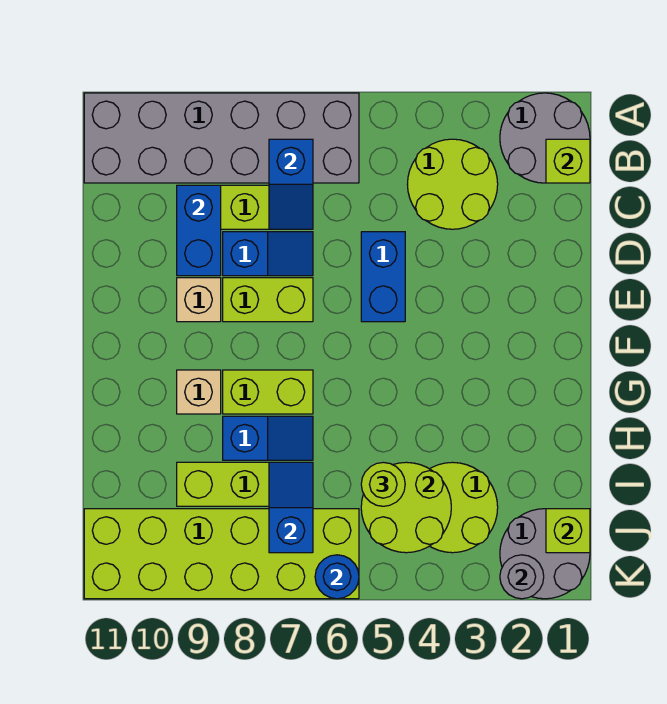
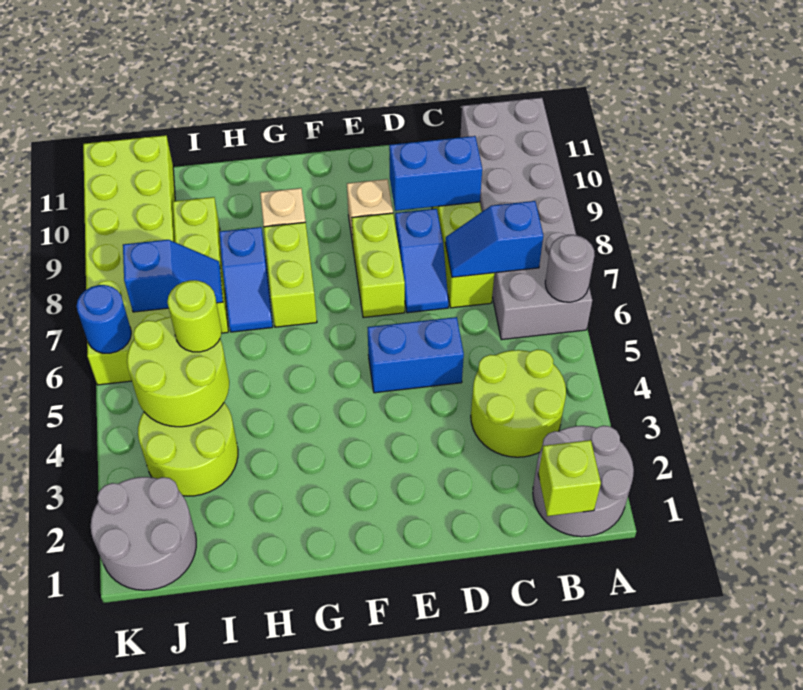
lime brick J1 level 2 -> none
grey round brick K2 level 2 -> grey round brick A6 level 2

